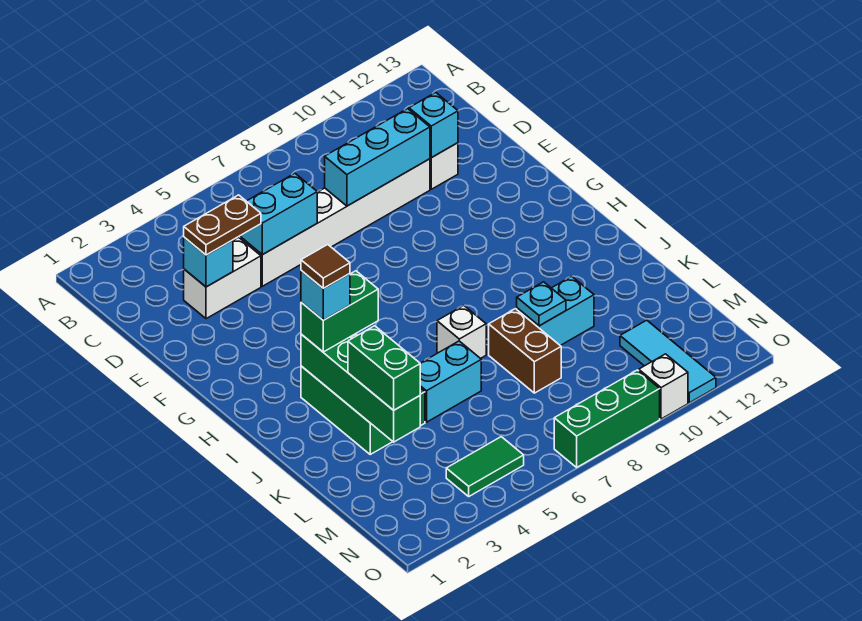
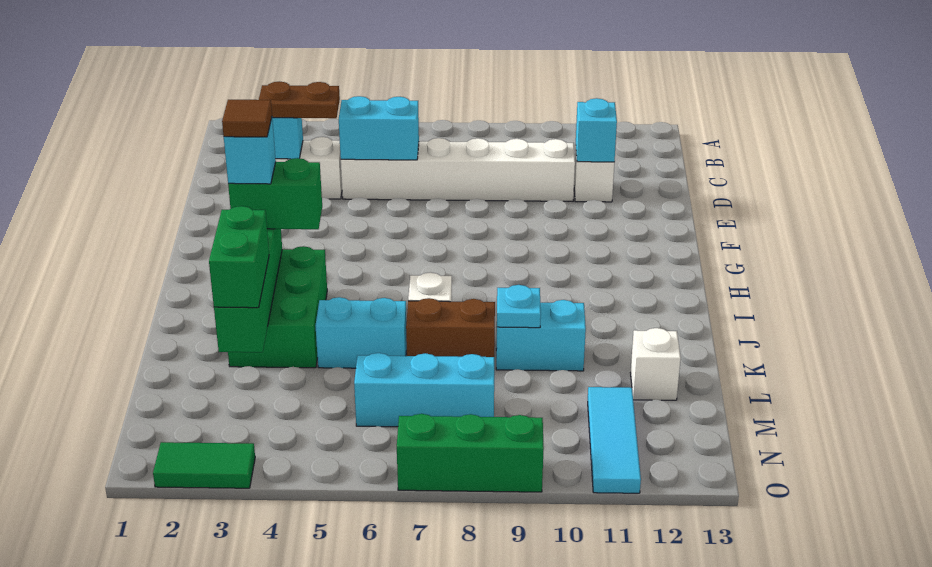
cyan brick D8:D10 level 2 -> cyan brick M6:M8 level 1
brown brick K8:L8 level 1 -> brown brick K7:K8 level 1
green tile N4:N5 level 1 -> green tile O2:O3 level 1
white brick O10 level 1 -> white brick L12 level 1

